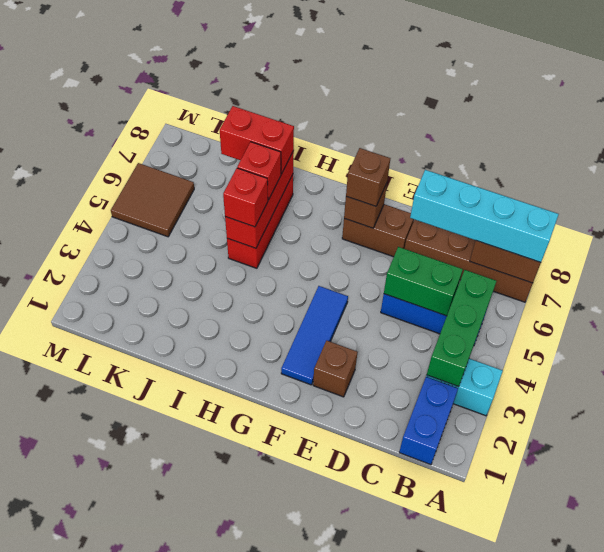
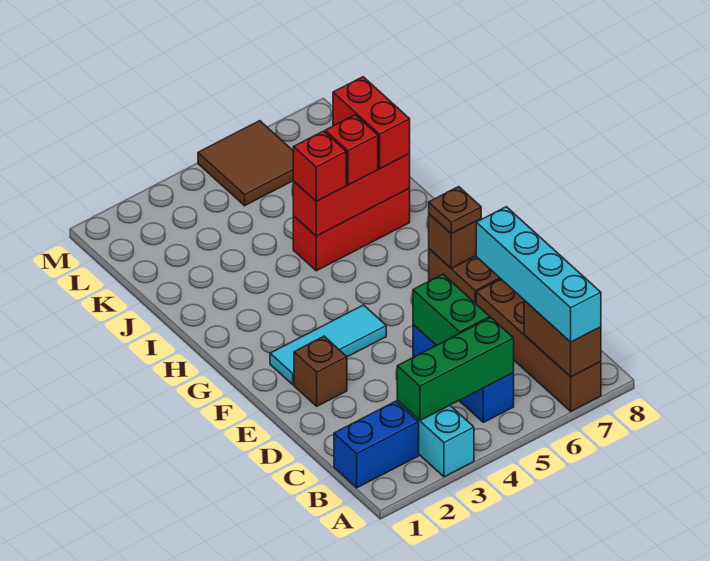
blue tile F2:F4 level 1 -> cyan tile F2:F4 level 1
brown brick F7 level 3 -> brown plate F7 level 3

